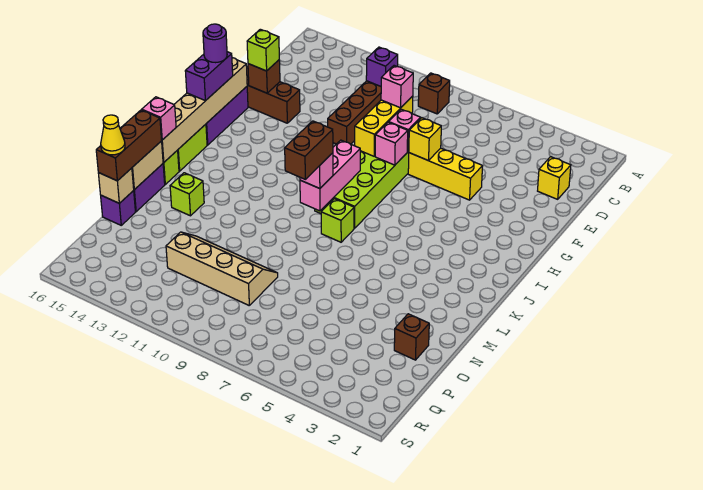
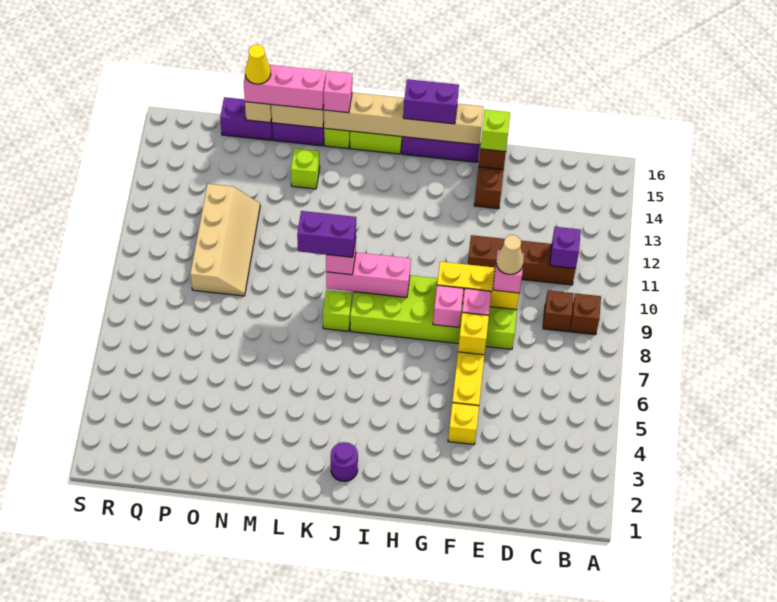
yellow brick D2 level 1 -> yellow brick F4 level 1
none -> tan cone E9 level 4
purple round brick H16 level 4 -> purple round brick J2 level 1
brown brick K9:L9 level 4 -> purple brick K9:L9 level 4
brown brick M16:O16 level 3 -> pink brick M16:O16 level 3
brown brick O2 level 1 -> brown brick C9 level 1
purple brick O16 level 1 -> purple brick O16:P16 level 1

